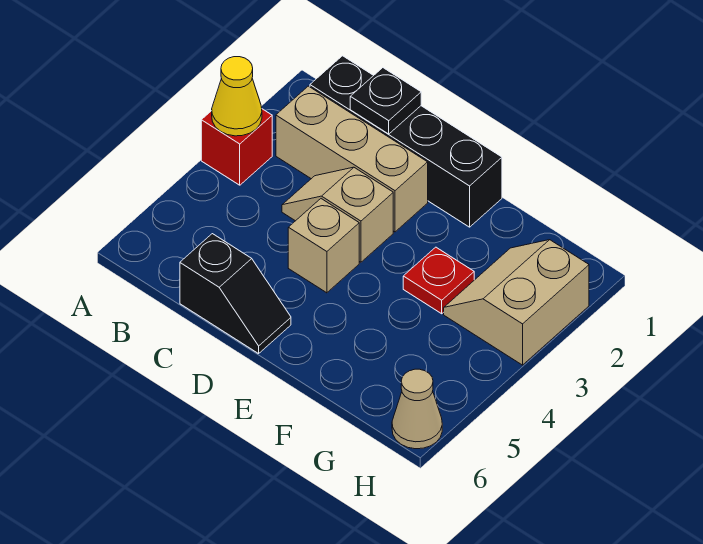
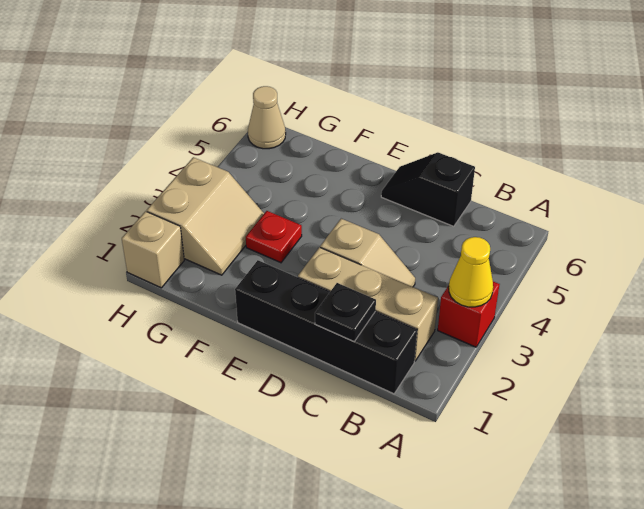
tan brick D4 level 1 -> tan brick H1 level 1

